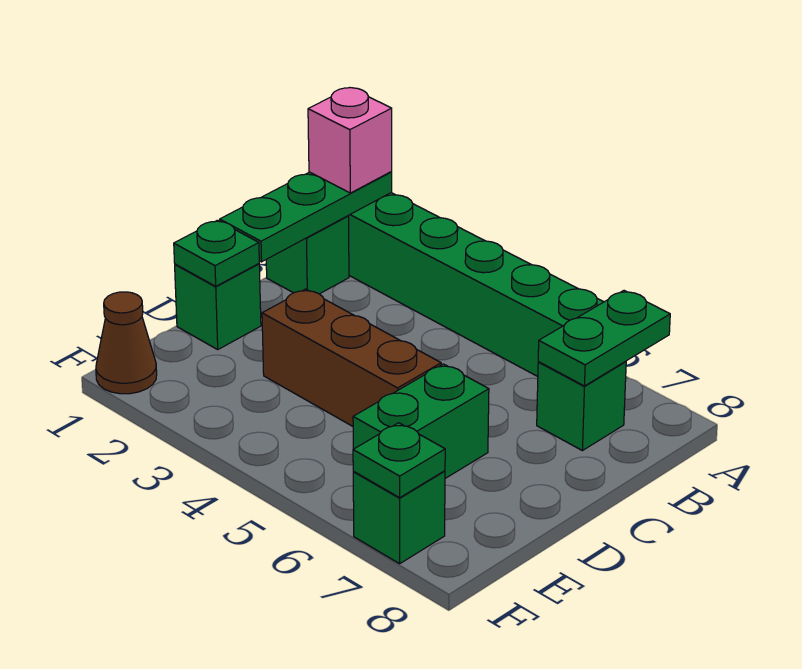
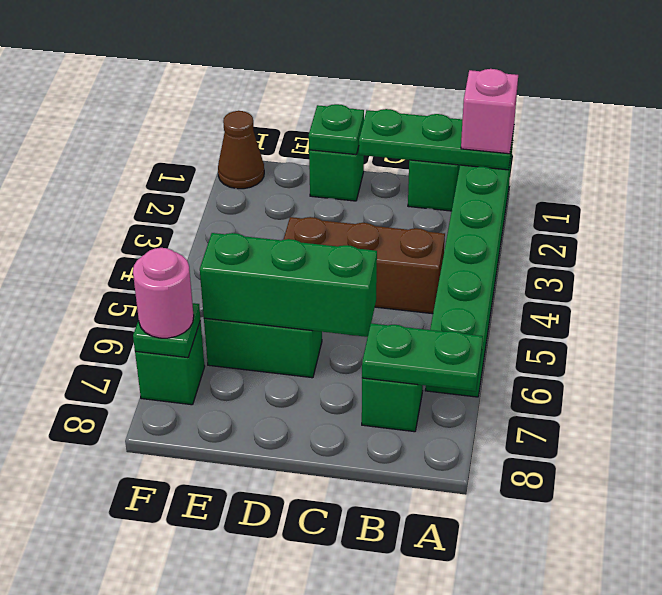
none -> green brick C6:E6 level 2
brown brick D3:D5 level 1 -> brown brick B4:D4 level 1
none -> pink round brick F7 level 3

